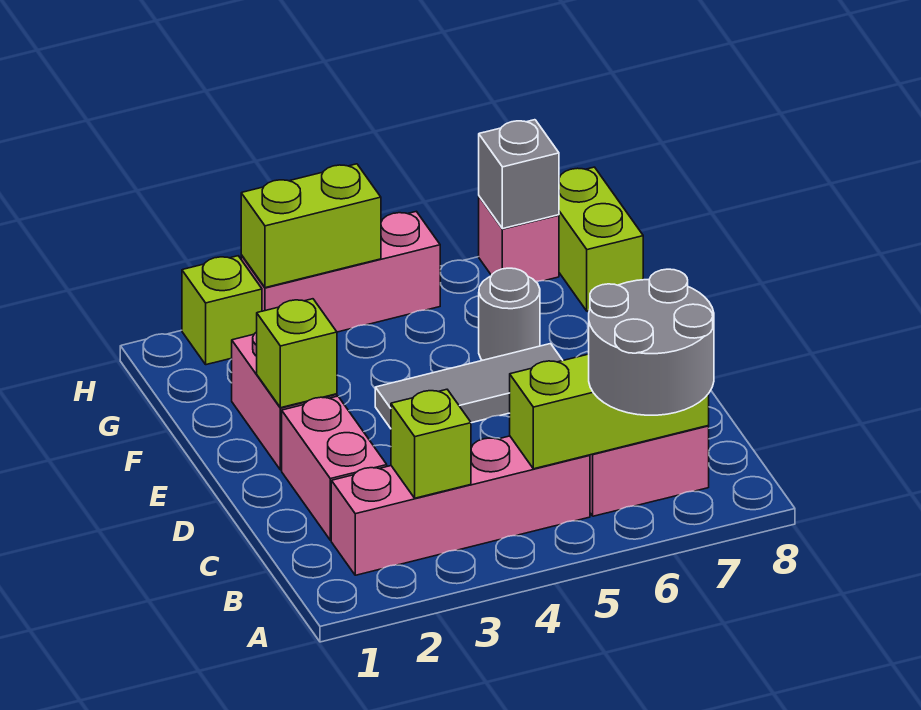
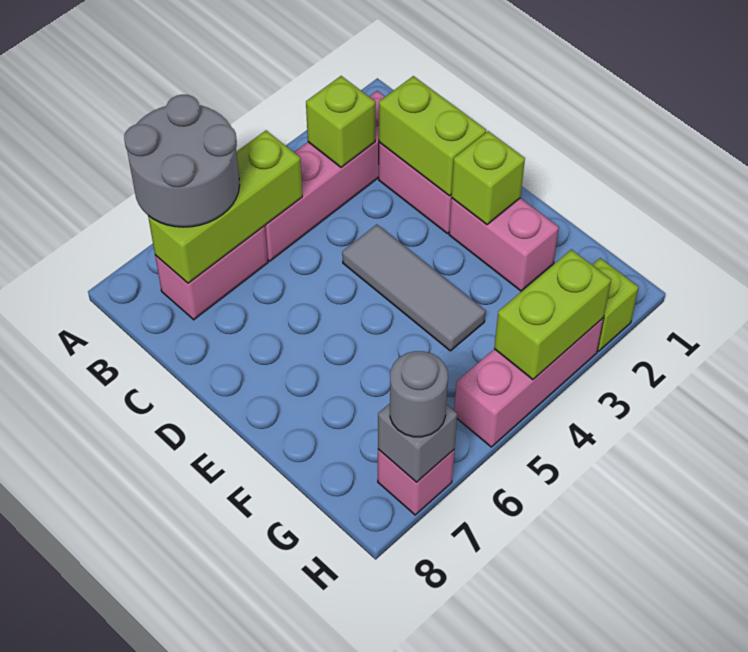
grey tile E4:E6 level 1 -> grey tile D4:F4 level 1
grey round brick F6 level 1 -> grey round brick H7 level 3
lime brick G8:H8 level 1 -> lime brick C2:D2 level 2

